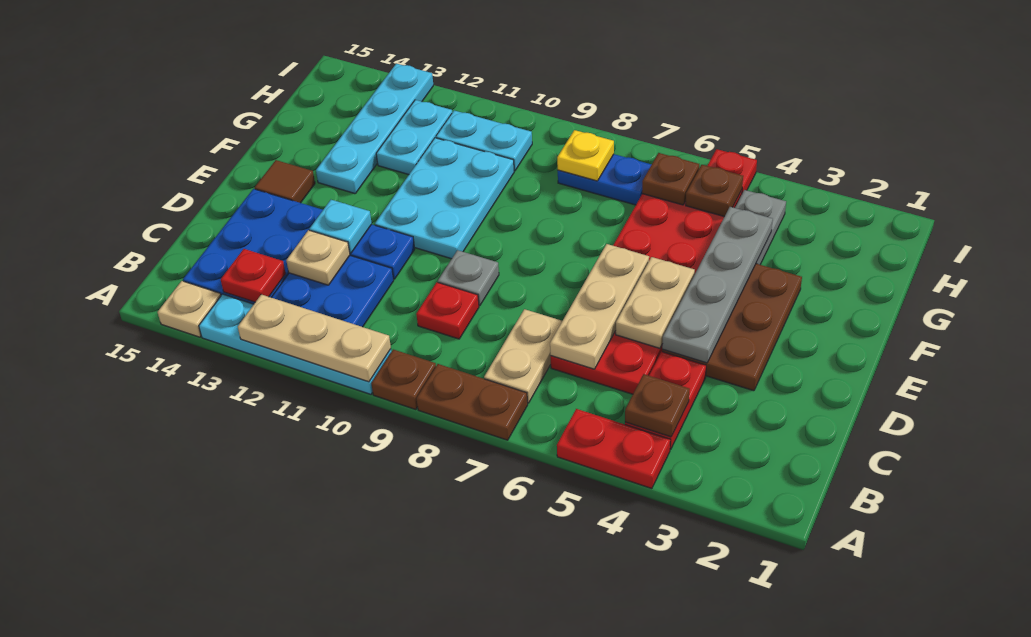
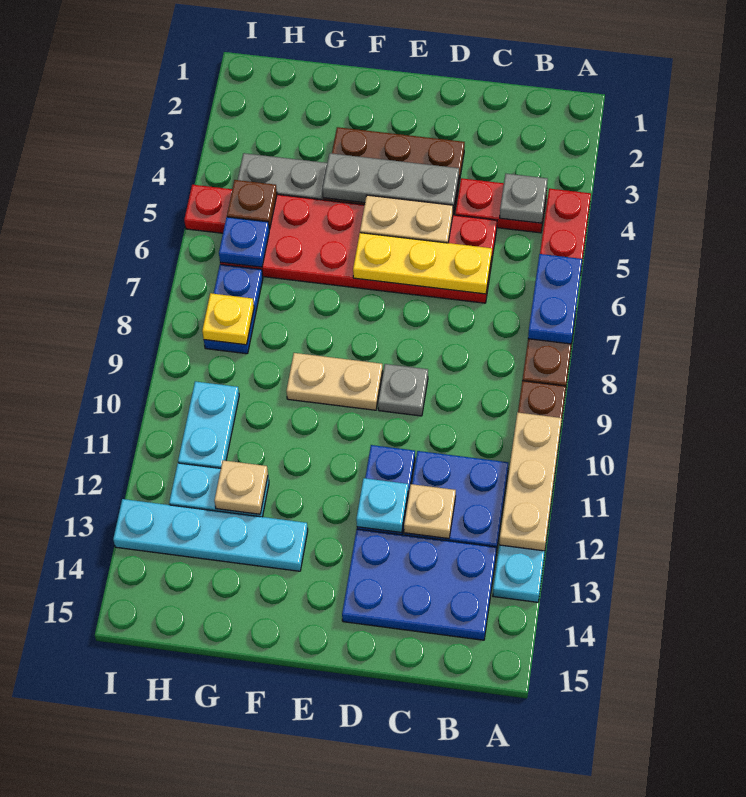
none -> blue plate A6:A7 level 2
tan plate A14 level 1 -> tan plate G12 level 2
brown plate B4 level 2 -> grey plate B4 level 2
tan plate B7:C7 level 1 -> tan plate E9:F9 level 1
red plate B13 level 2 -> none
tan plate C6:E6 level 2 -> yellow plate C6:E6 level 2
red plate C9 level 1 -> none
grey plate D4:G4 level 2 -> grey plate D4:F4 level 2
cyan plate E10:G11 level 1 -> none
brown tile E14 level 1 -> none
brown plate H6 level 2 -> blue plate H6 level 2

